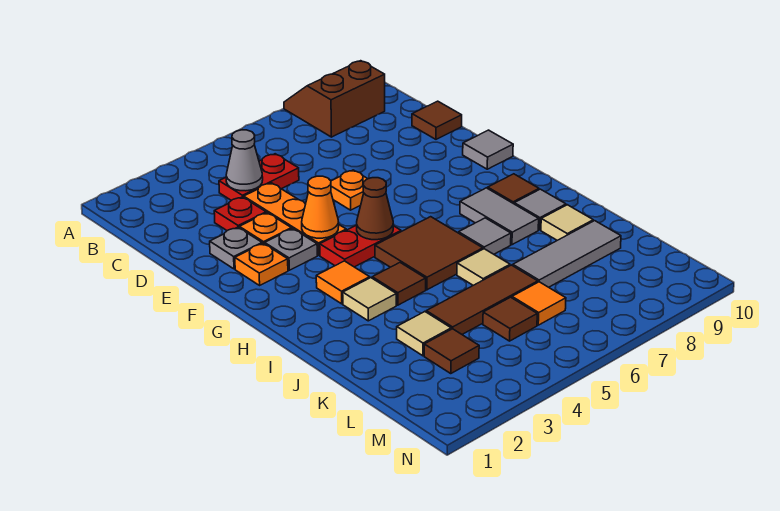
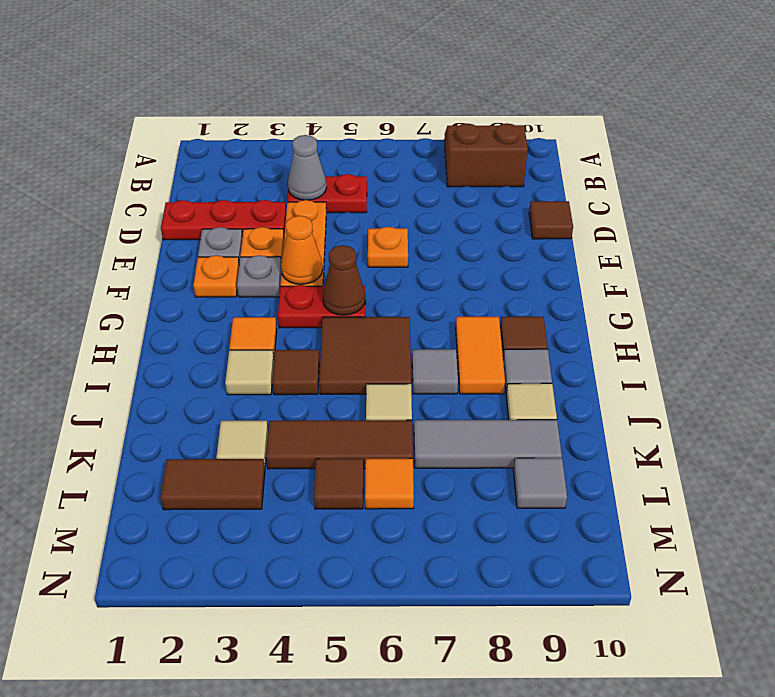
red plate D3 level 1 -> red plate D1:D3 level 1
grey tile F10 level 1 -> grey tile L9 level 1
grey tile H8:I8 level 1 -> orange tile H8:I8 level 1
brown tile L3 level 1 -> brown tile L2:L3 level 1

